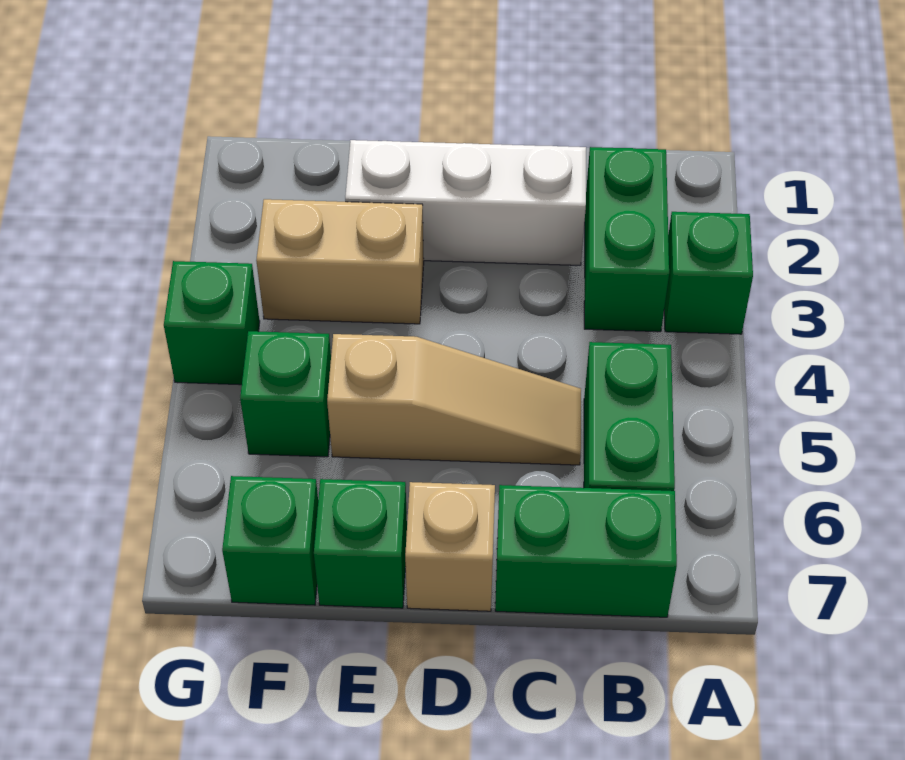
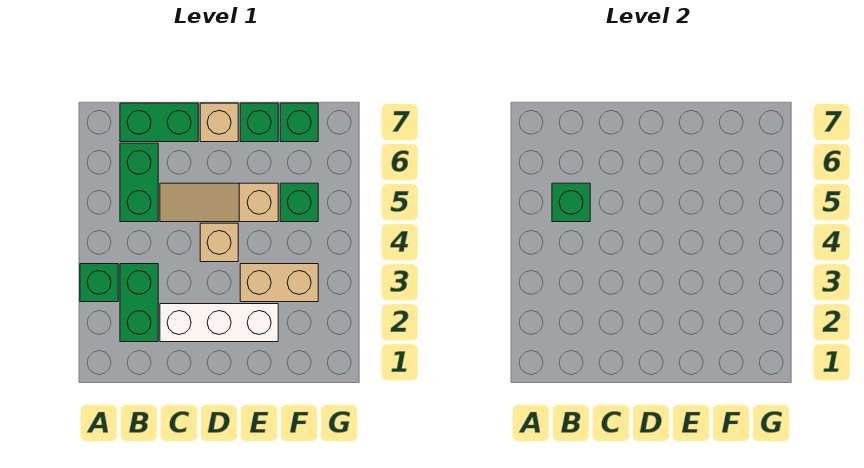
none -> tan brick D4 level 1
green brick G4 level 1 -> green brick B5 level 2

